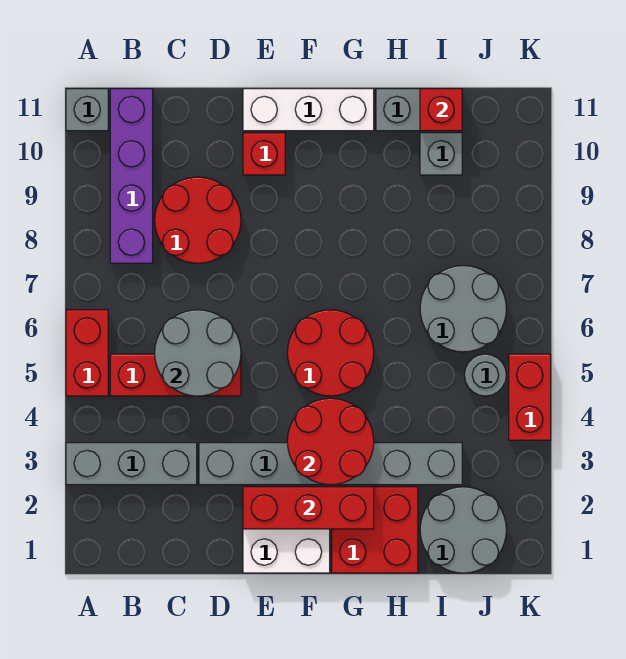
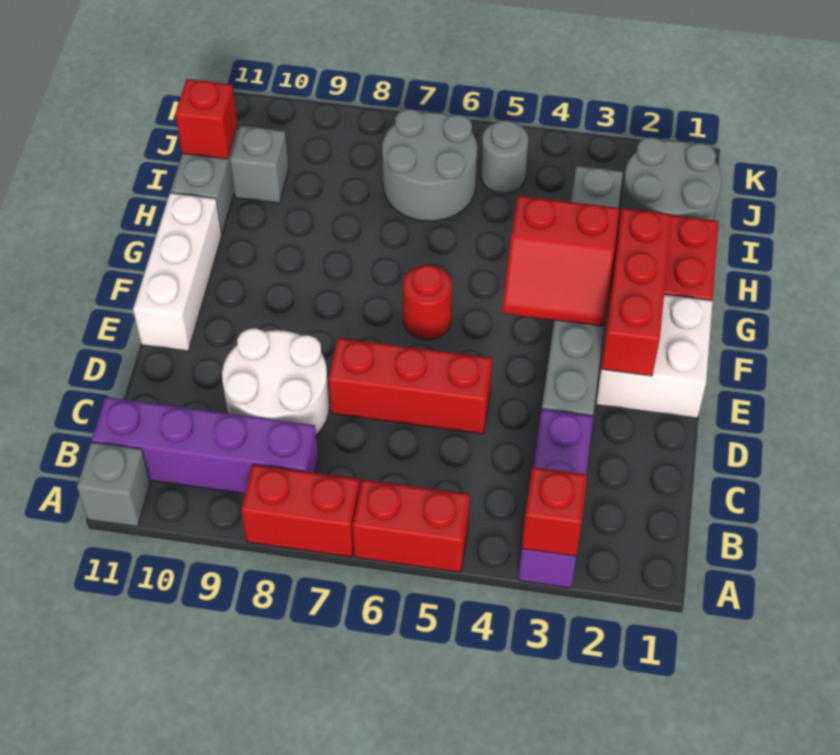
grey brick A3:C3 level 1 -> purple brick A3:C3 level 1
red brick B5:D5 level 1 -> red brick D5:D7 level 1
grey round brick C5:D6 level 2 -> none
red round brick C8:D9 level 1 -> white round brick C8:D9 level 1
red brick E10 level 1 -> red brick A3 level 2
red round brick F3:G4 level 2 -> red slope F3:G4 level 2 top G
red round brick F5:G6 level 1 -> red round brick F6 level 1
red brick K4:K5 level 1 -> red brick A7:A8 level 1

